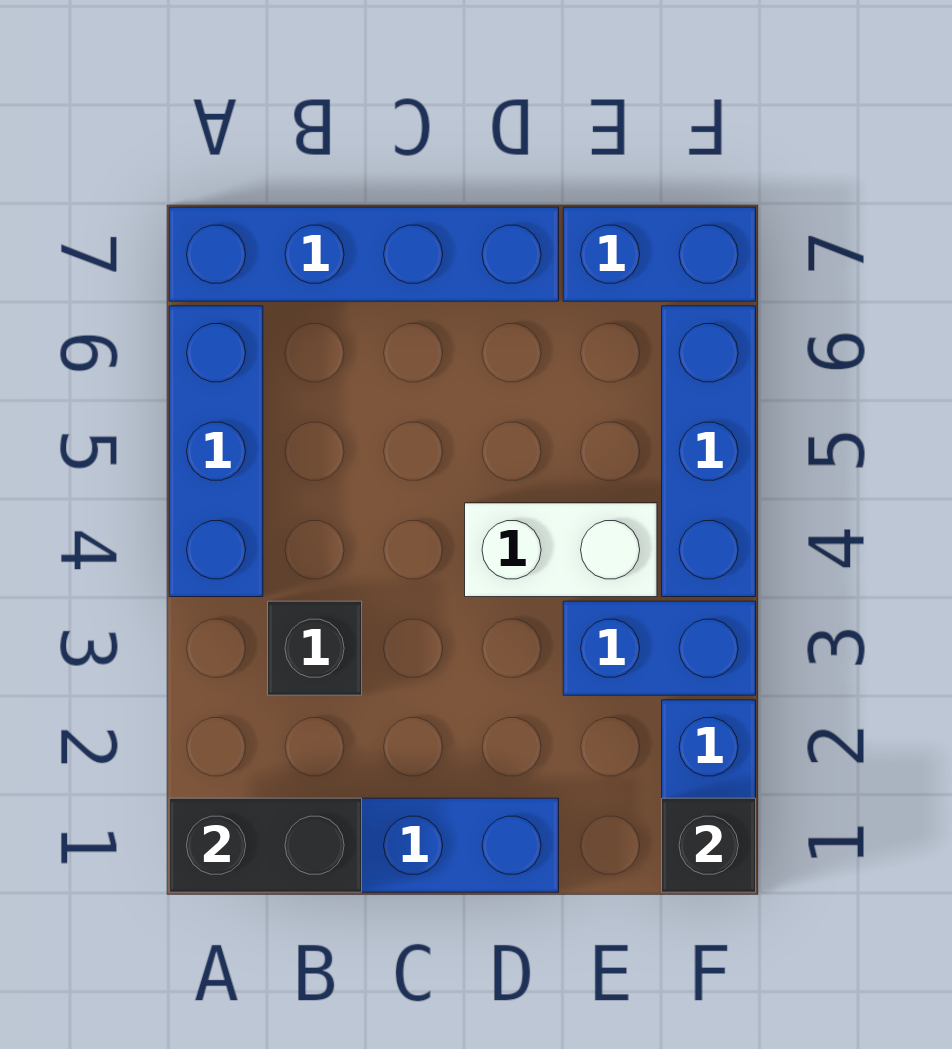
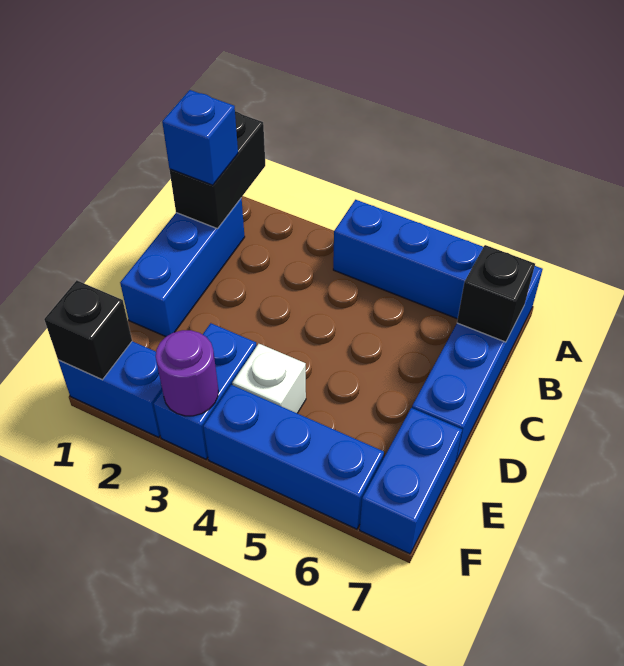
none -> blue brick B1 level 3
black brick B3 level 1 -> black brick B7 level 2
white brick D4:E4 level 1 -> white brick E4 level 1
none -> purple round brick F3 level 2

